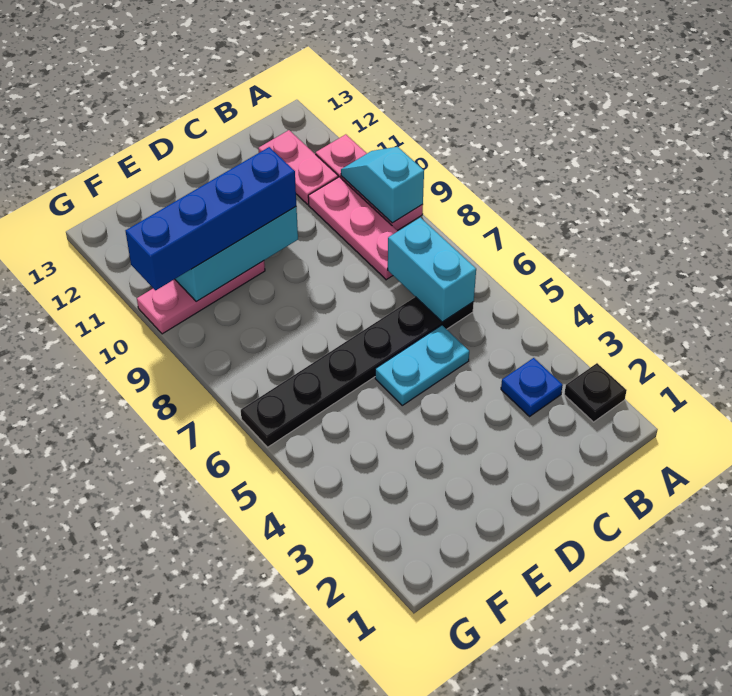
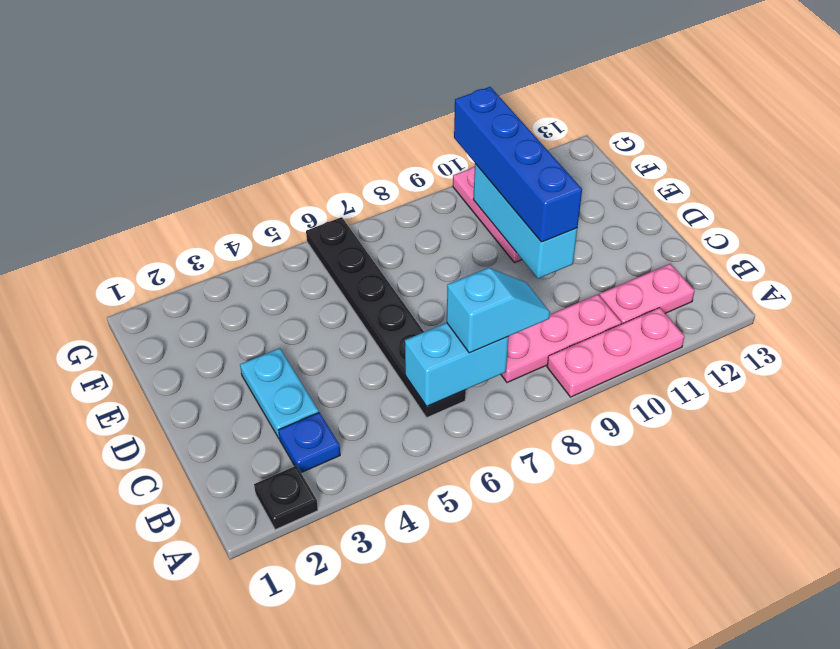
cyan slope A9:A10 level 2 top 9 -> cyan slope B7:B8 level 3 top 7
cyan plate C5:D5 level 1 -> cyan plate C3:D3 level 1

